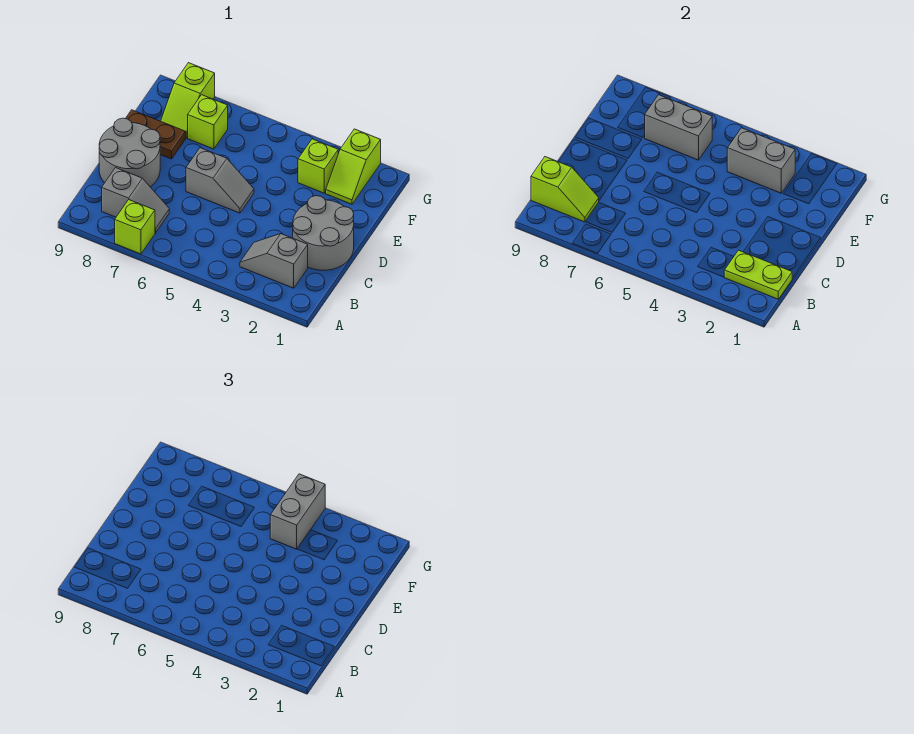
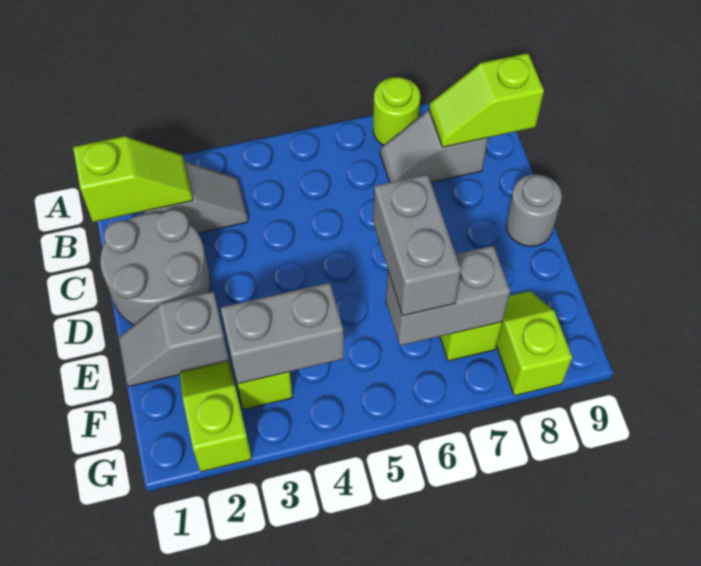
lime brick A7 level 1 -> lime round brick A7 level 1
lime plate B1:B2 level 2 -> lime slope B1:B2 level 2 top 1
grey round brick C8:D9 level 1 -> grey round brick D9 level 1
grey slope D5:D6 level 1 top 6 -> grey slope E1:E2 level 1 top 2
brown plate E8:E9 level 1 -> none
grey brick F4:G4 level 3 -> grey brick E6:F6 level 3

